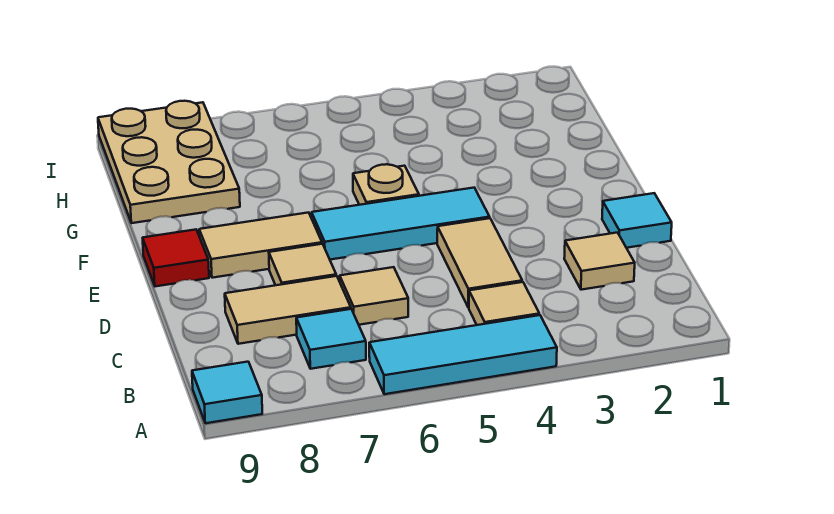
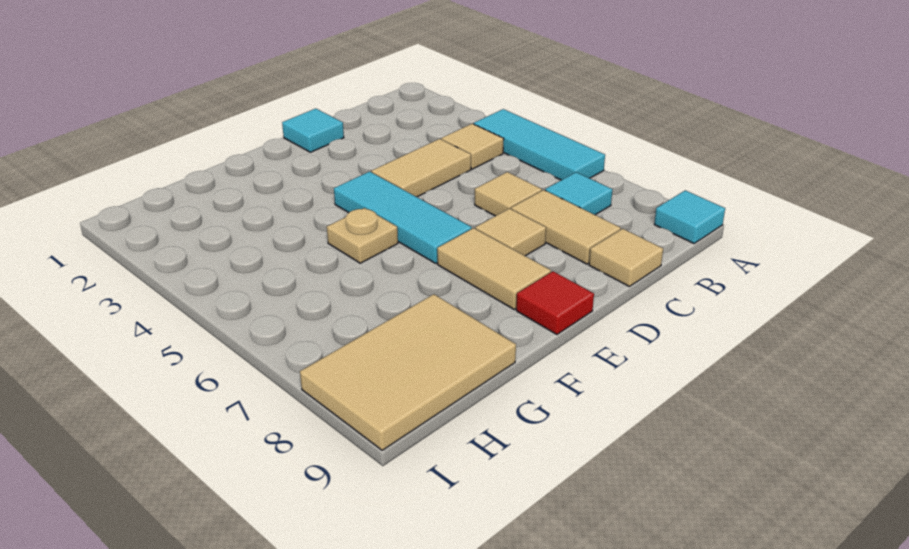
tan tile C2 level 1 -> tan tile C9 level 1
tan plate G8:I9 level 1 -> tan tile G8:I9 level 1

